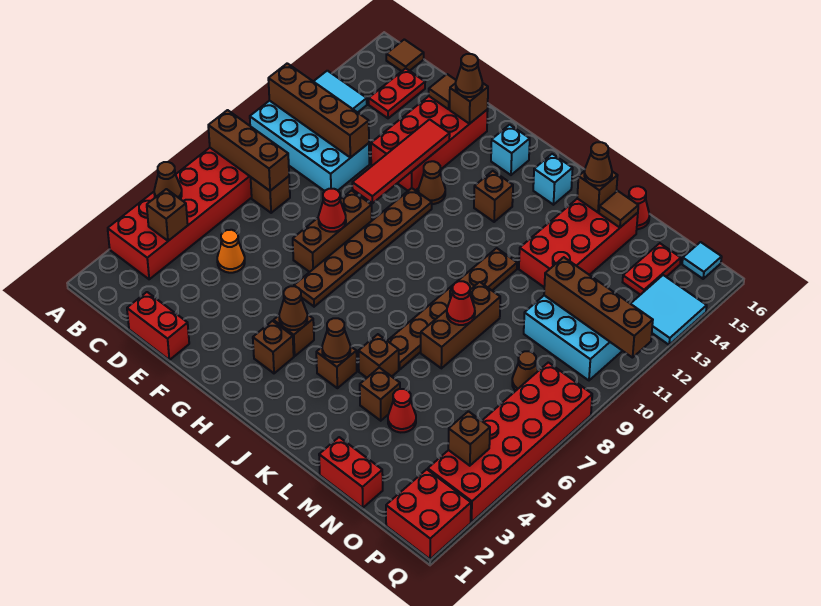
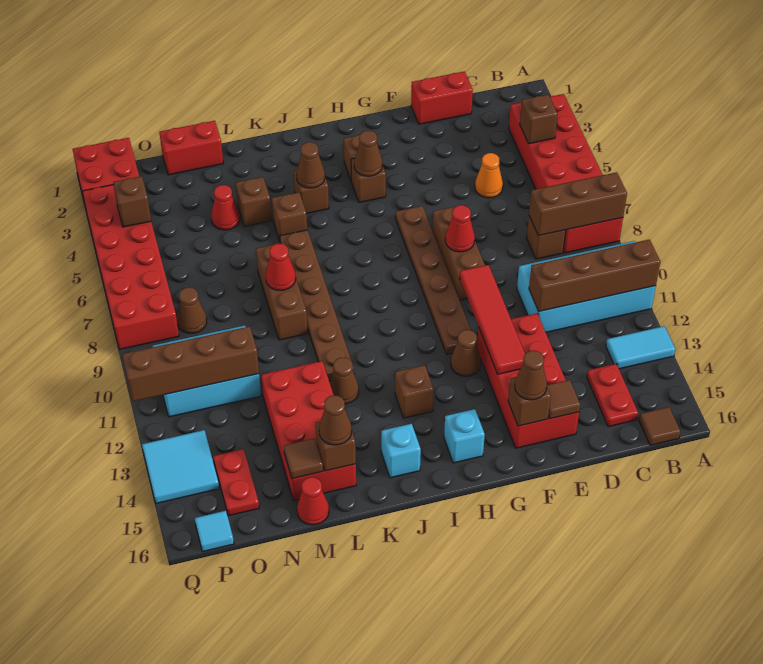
brown cone A5 level 2 -> brown cone K12 level 1

